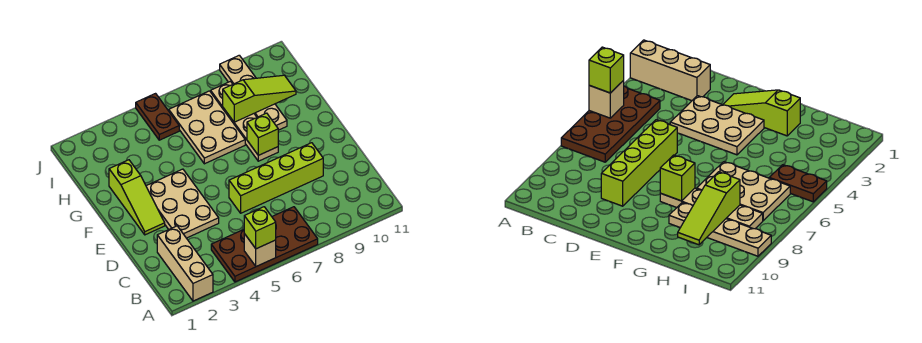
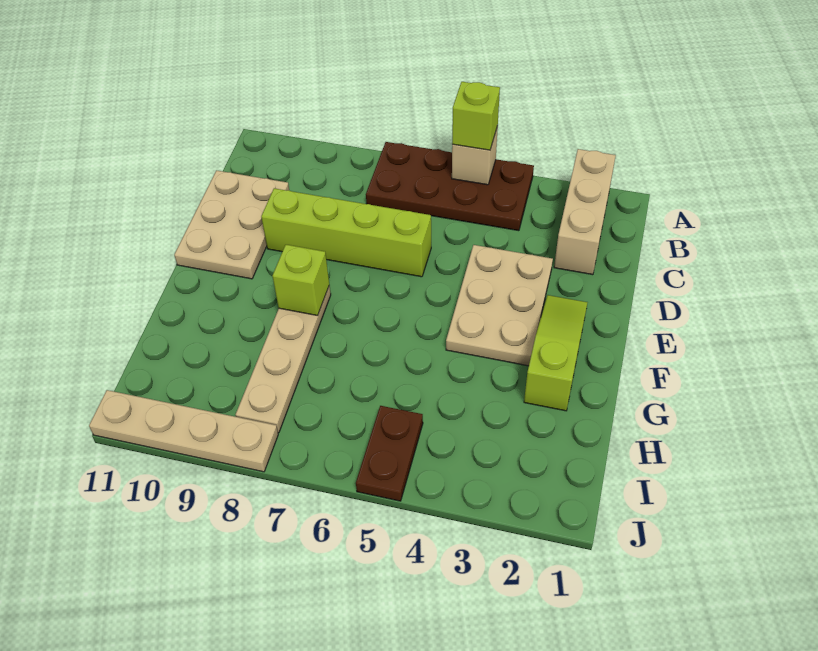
tan plate G6:I7 level 1 -> tan plate C10:E11 level 1
tan plate G9:J9 level 1 -> tan plate J8:J11 level 1
lime slope H8:H10 level 2 top 8 -> none

